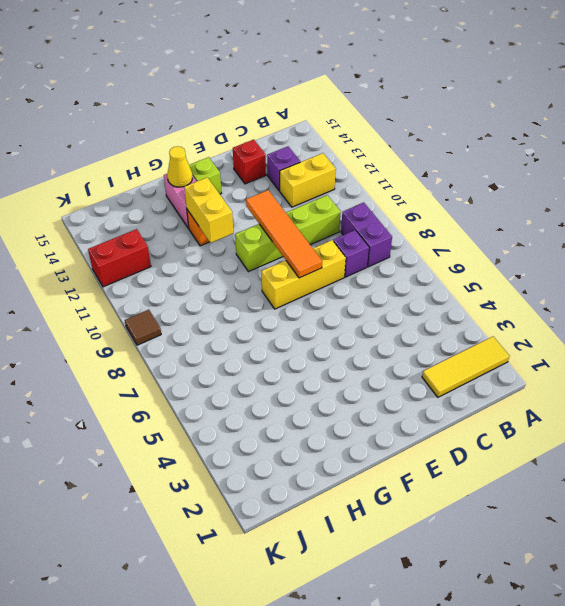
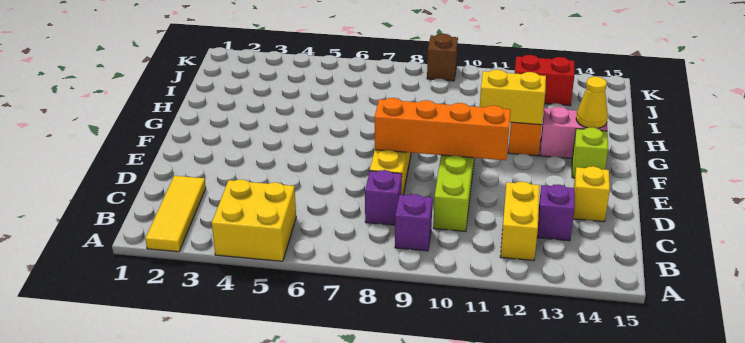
none -> yellow brick A4:B5 level 1
purple brick B8:B9 level 1 -> purple brick B9 level 1
red brick D14 level 1 -> yellow brick D14 level 1
orange tile E8:E11 level 2 -> orange brick E8:E11 level 2
red brick J12:K12 level 1 -> red brick J12:J13 level 1
brown tile K9 level 1 -> brown brick K9 level 1

